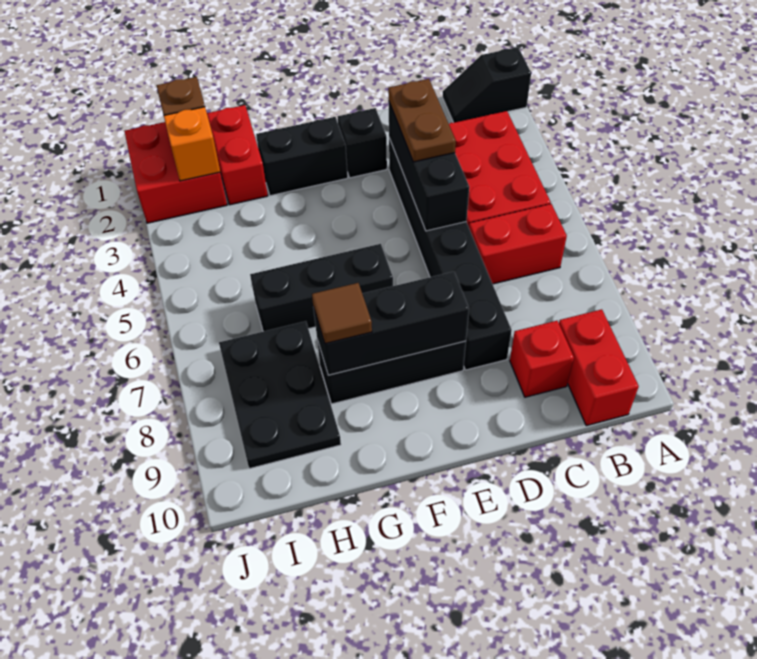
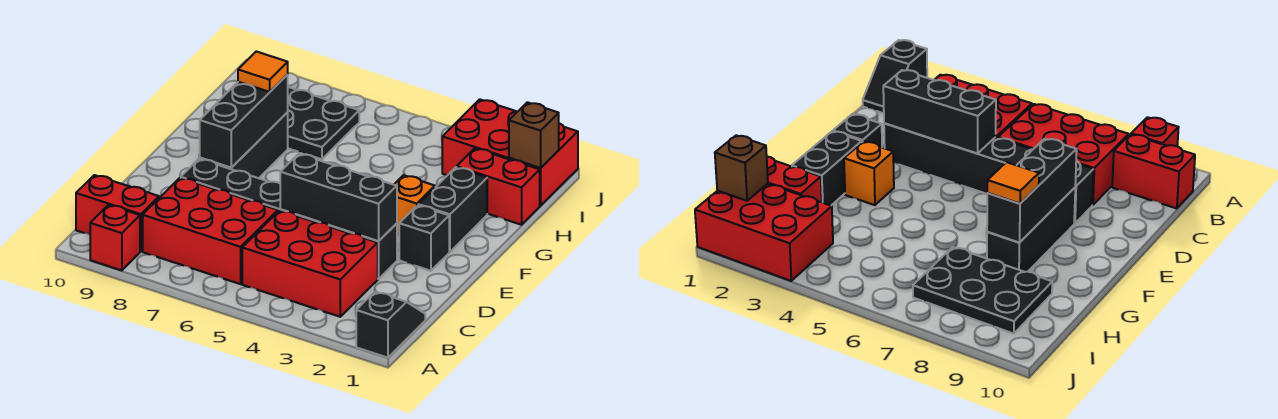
red brick B6:C6 level 1 -> red brick B6:C8 level 1
red brick C9 level 1 -> red brick A9 level 1
brown plate D3:D4 level 3 -> none
black brick F6:H6 level 1 -> none
brown tile G8 level 3 -> orange tile G8 level 3
red brick I1:J2 level 1 -> red brick I1:J3 level 1
orange brick I2 level 2 -> orange brick F3 level 1

